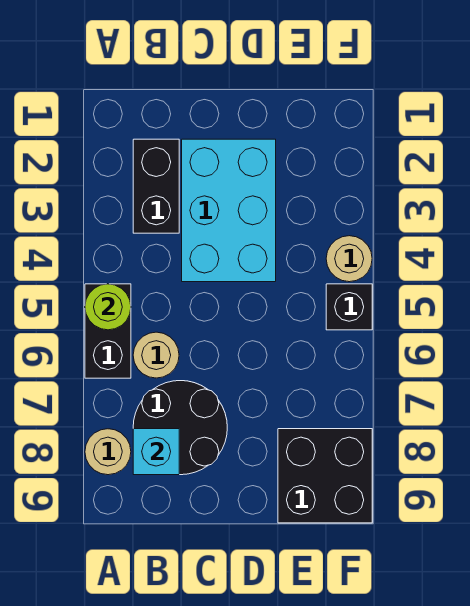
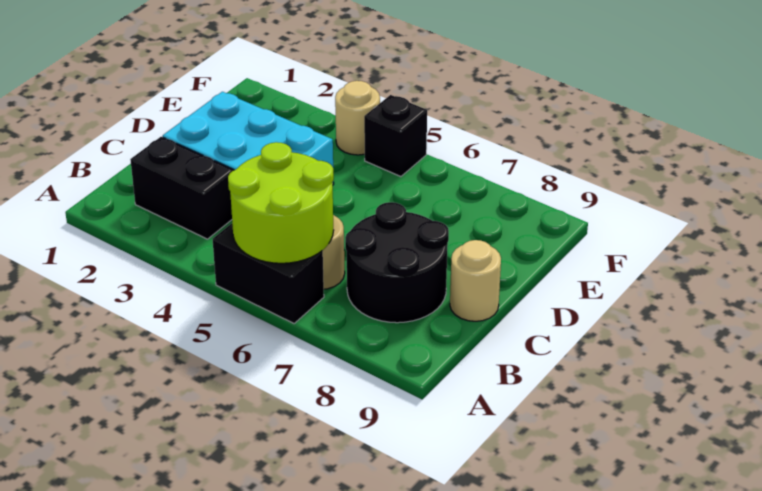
lime round brick A5 level 2 -> lime round brick A5:B6 level 2
tan round brick A8 level 1 -> tan round brick C9 level 1
cyan brick B8 level 2 -> none
black brick E8:F9 level 1 -> none

